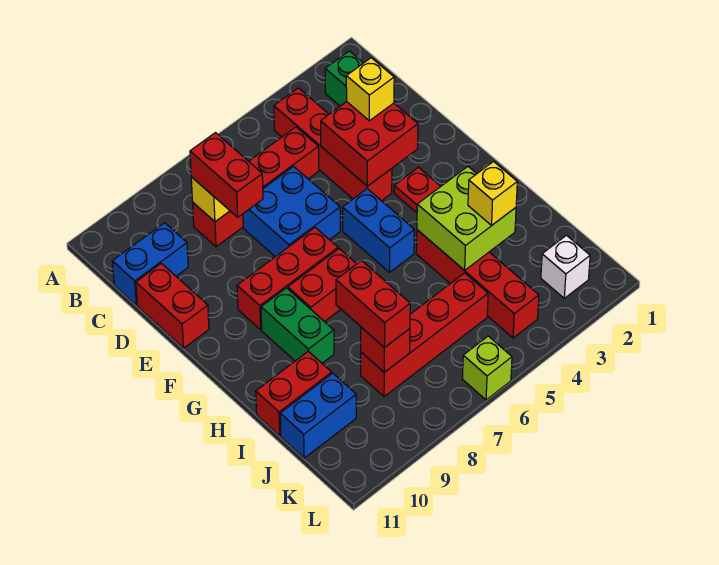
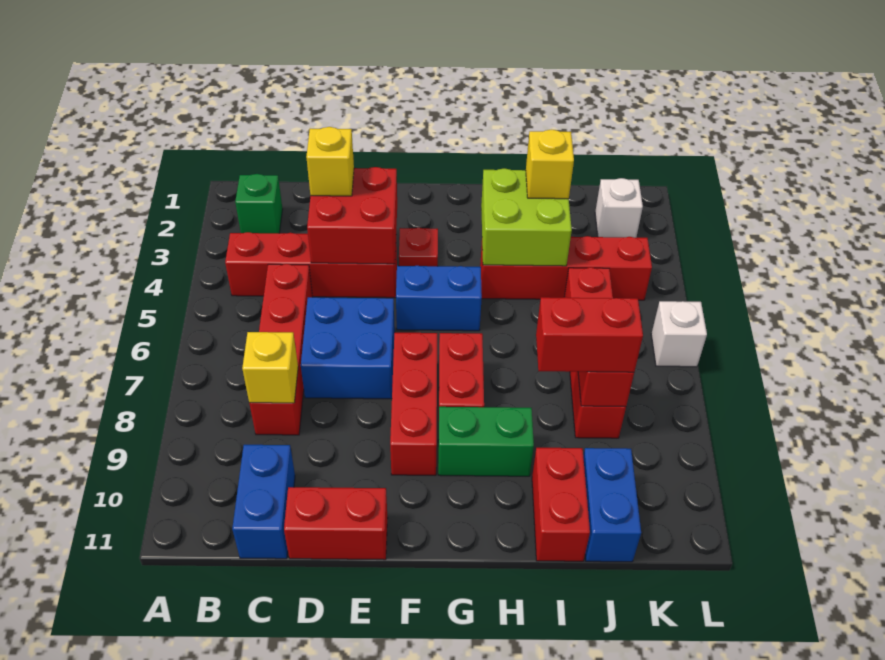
red brick C8:D8 level 3 -> none
lime brick L6 level 1 -> white brick L6 level 1

